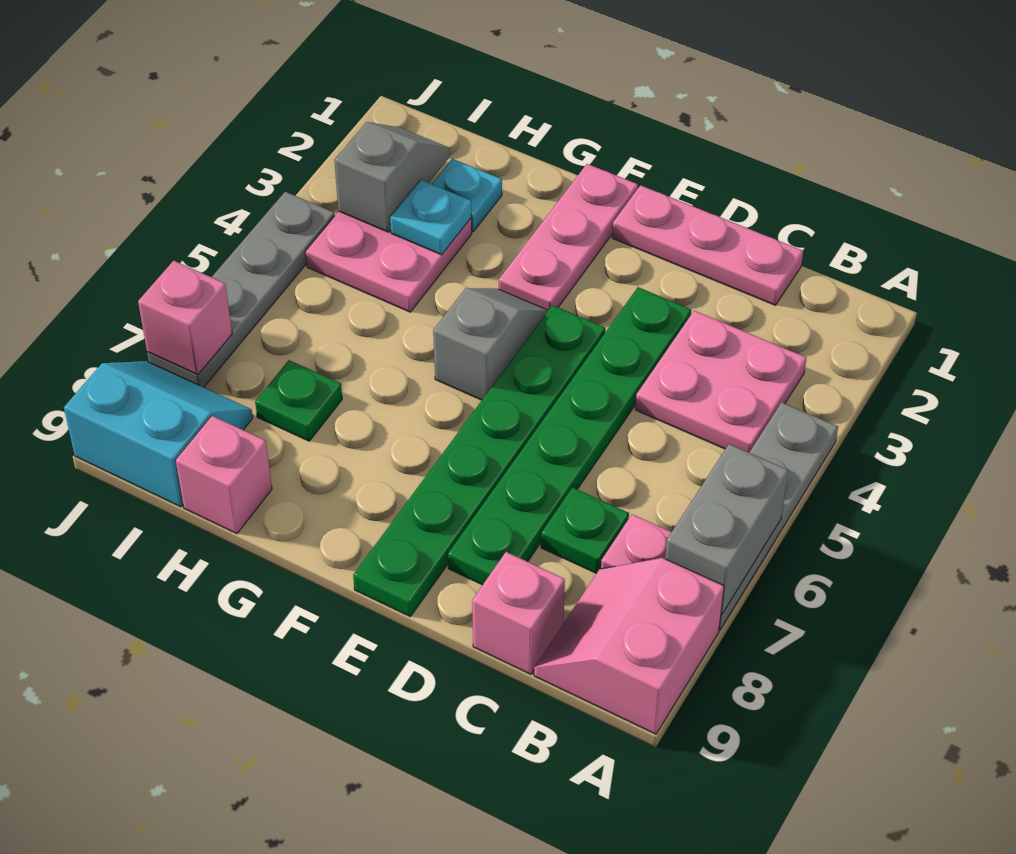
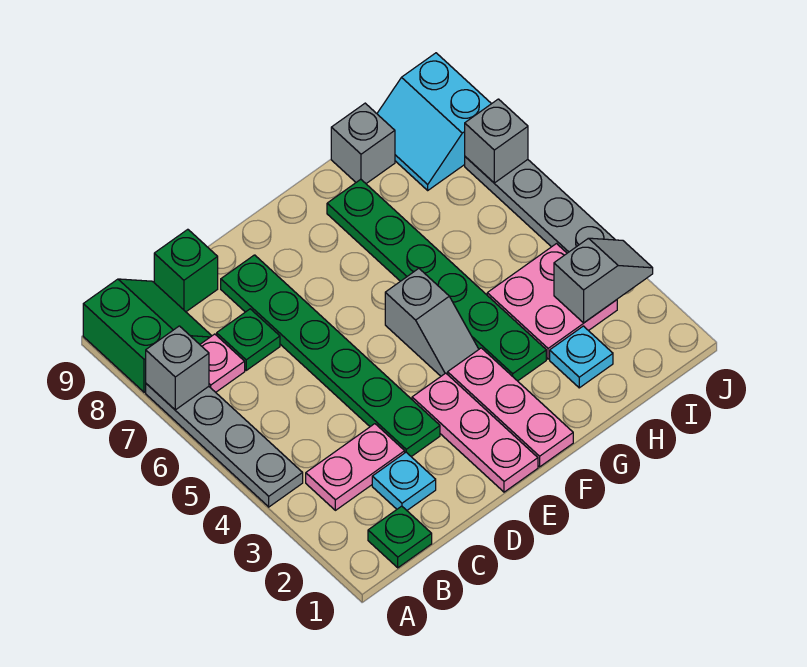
grey brick A6:A7 level 2 -> grey brick A7 level 2
pink slope A8:B9 level 1 top A -> green slope A8:B9 level 1 top A
pink plate B3:C4 level 1 -> pink plate B3:C3 level 1
pink plate C1:E1 level 1 -> pink plate E1:E3 level 1
pink brick C9 level 1 -> green brick C9 level 1
green plate E4:E9 level 1 -> green plate G3:G8 level 1
cyan plate H3 level 2 -> cyan plate C2 level 1
green plate H7 level 1 -> green plate B1 level 1
pink brick H9 level 1 -> grey brick H9 level 1
grey slope I2:I3 level 2 top 3 -> grey slope I3:J3 level 2 top I
cyan slope I8:J9 level 1 top 9 -> cyan slope I8:J9 level 1 top J
pink brick J7 level 2 -> grey brick J7 level 2

